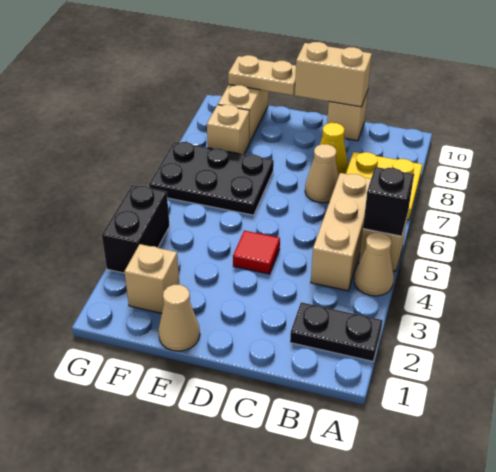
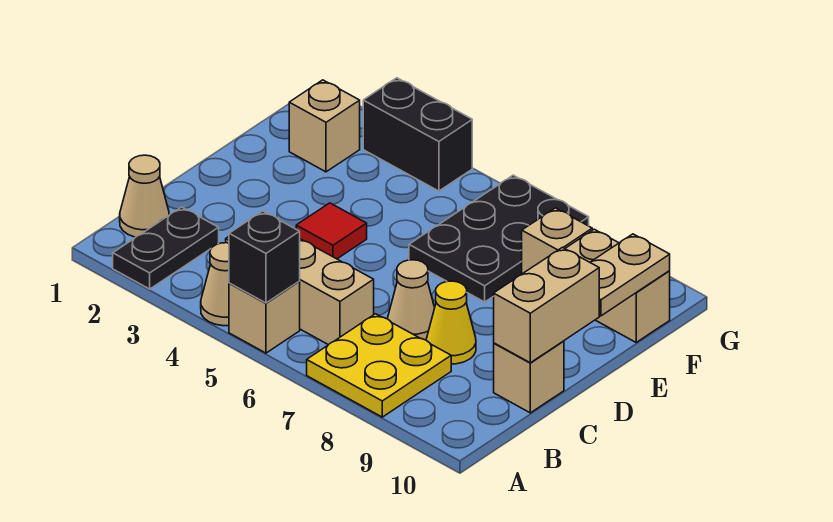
tan cone E1 level 1 -> tan cone B1 level 1

